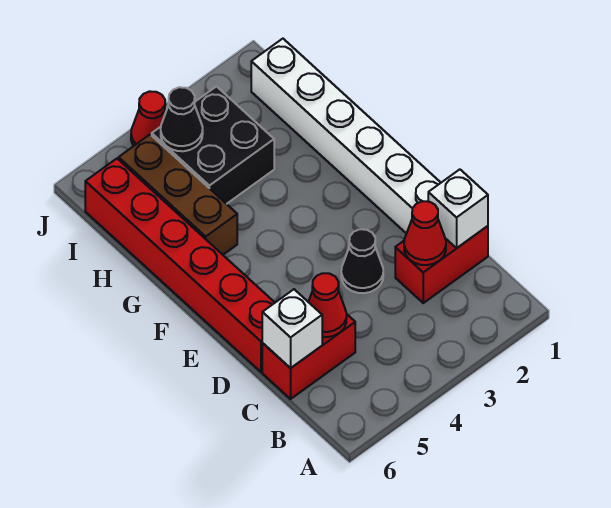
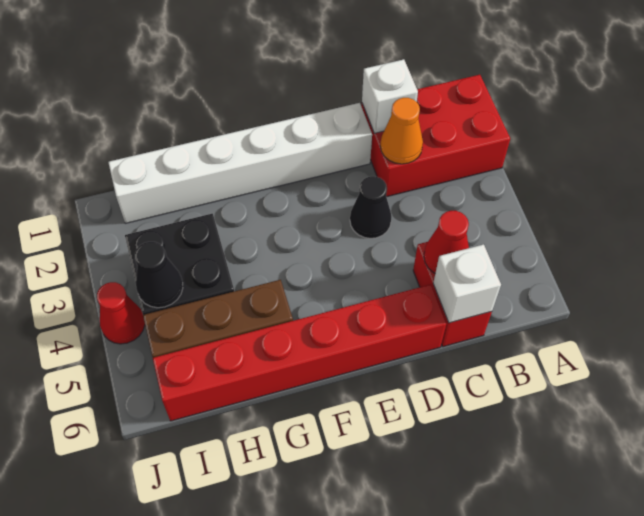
red brick C1:C2 level 1 -> red brick A1:C2 level 1
red cone C2 level 2 -> orange cone C2 level 2

